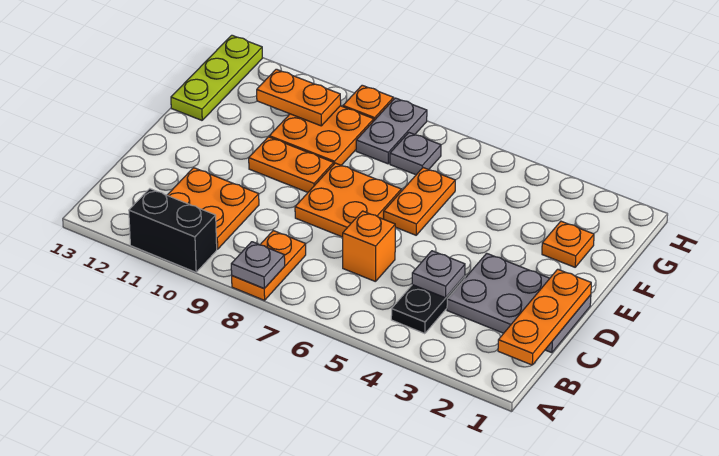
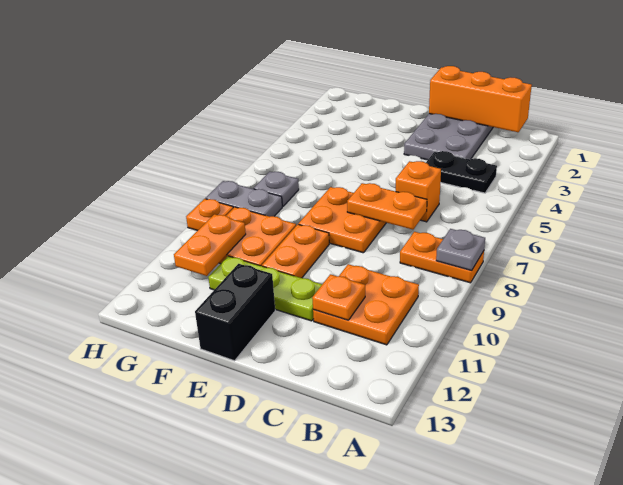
black brick A10:A11 level 1 -> black brick E12:E13 level 1
orange plate B1:D1 level 2 -> orange brick B1:D1 level 2
grey plate C4 level 2 -> none
orange plate E6:F6 level 1 -> orange plate C7:D7 level 2
orange plate F2 level 1 -> orange plate C11 level 2
lime plate F13:H13 level 1 -> lime plate D11:F11 level 1

